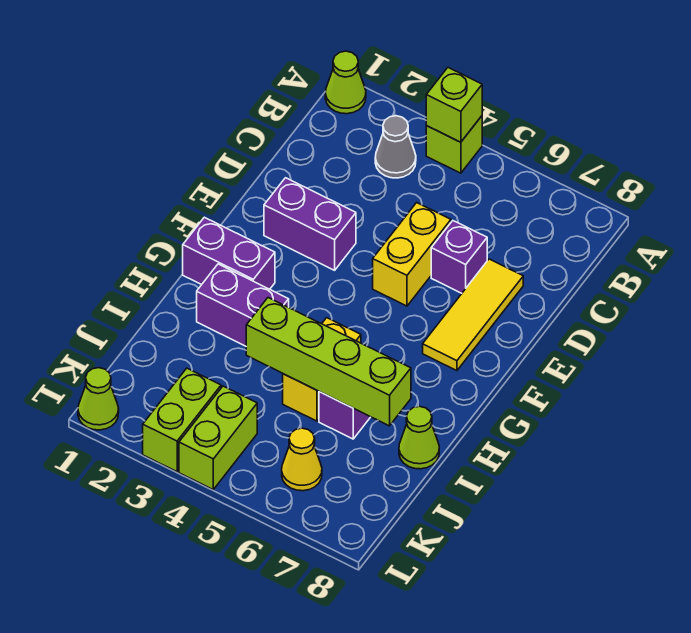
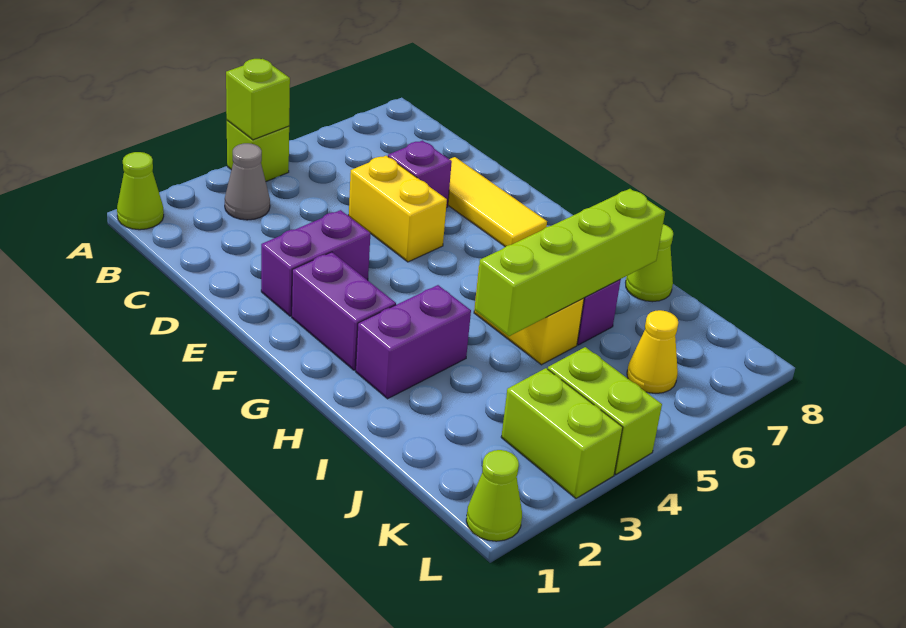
purple brick G1:G2 level 1 -> purple brick F2:G2 level 1

